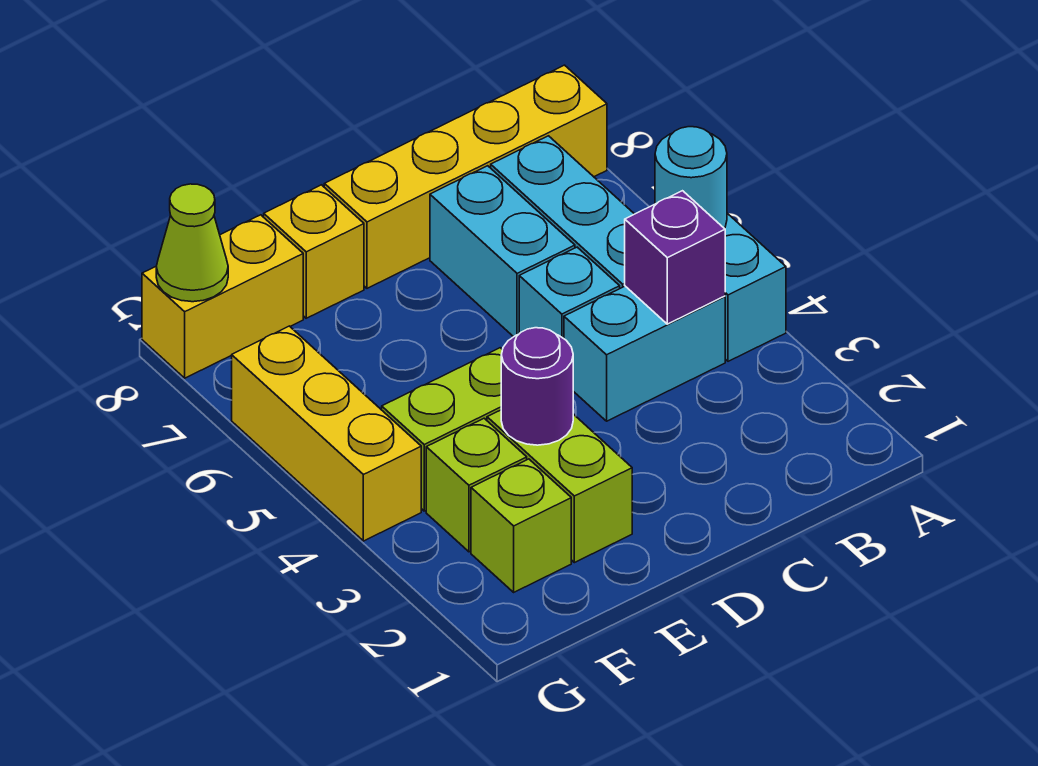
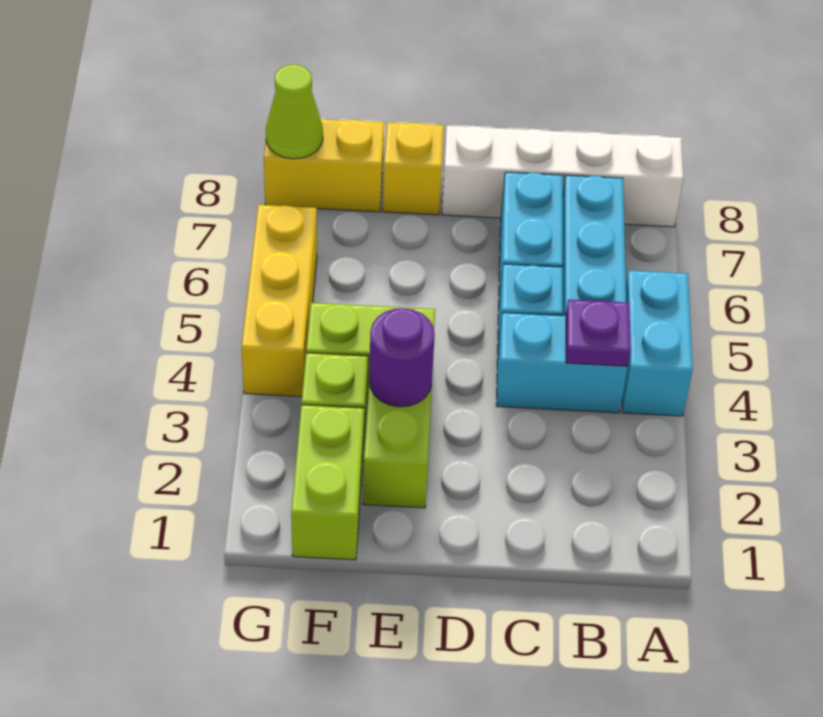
cyan round brick A5 level 2 -> none
yellow brick A8:D8 level 1 -> white brick A8:D8 level 1
purple brick B4 level 2 -> purple plate B4 level 2
lime brick F2 level 1 -> lime brick F1:F2 level 1

